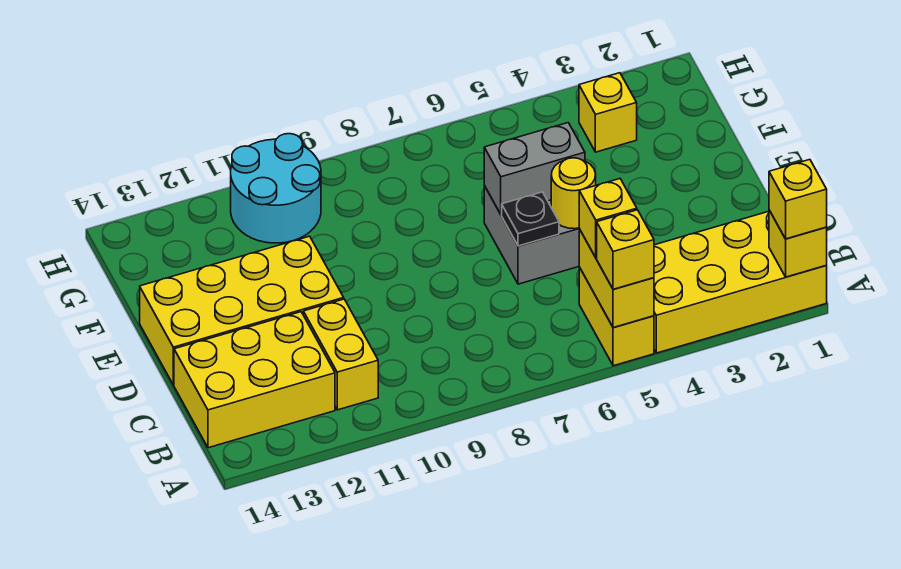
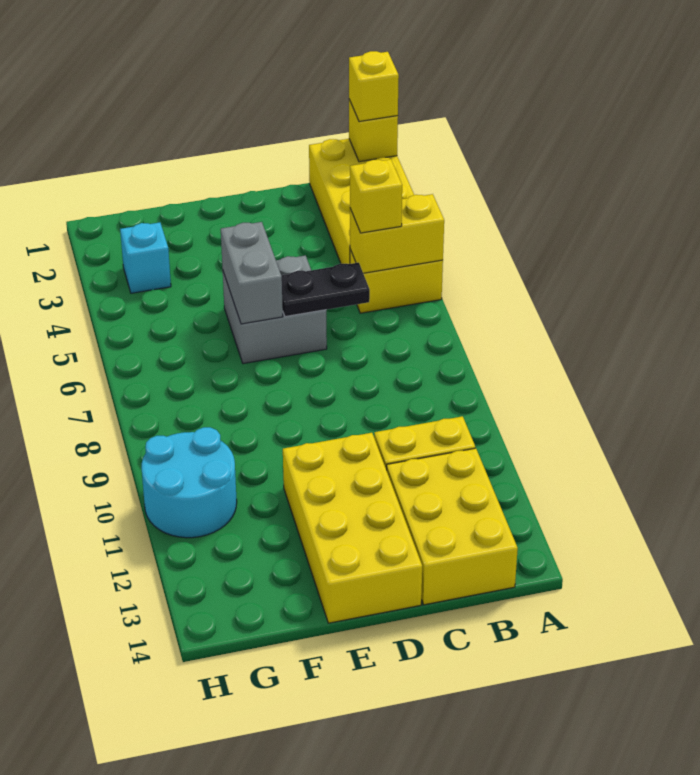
yellow brick A5 level 3 -> none
yellow round brick D5 level 2 -> none
black plate D6 level 2 -> black plate C6:D6 level 2
yellow brick G3 level 1 -> cyan brick G3 level 1

